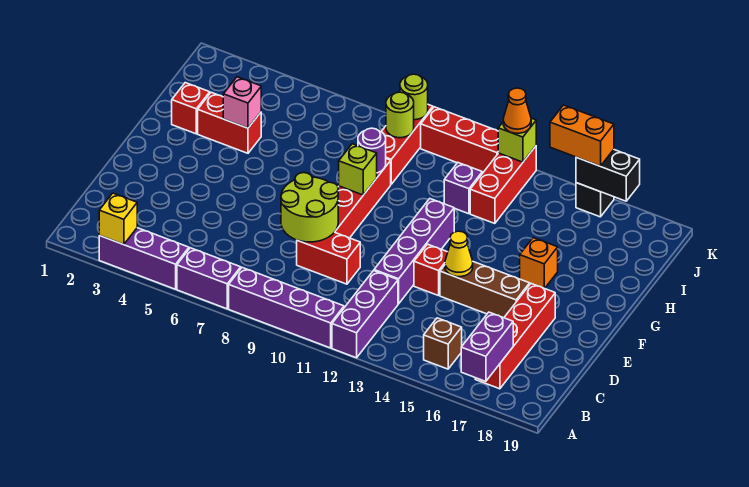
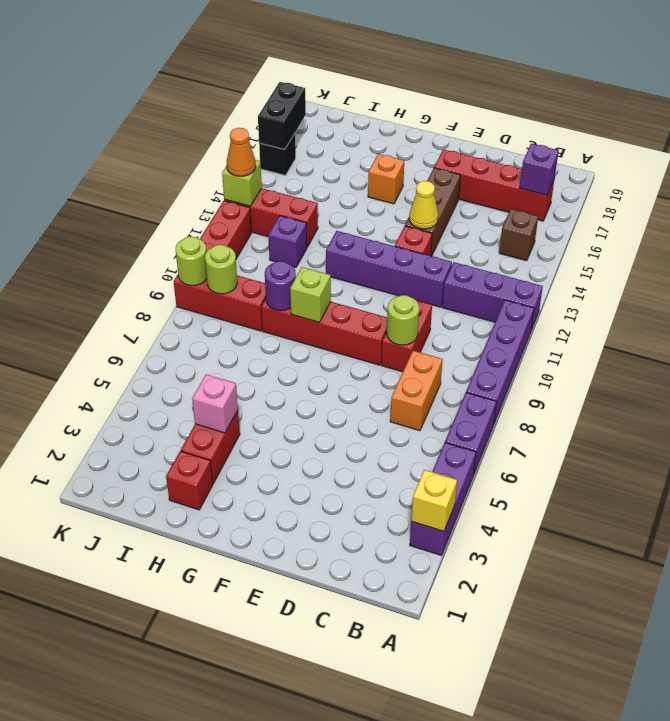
purple brick A17:B17 level 2 -> purple brick B17 level 2
lime round brick D8:E9 level 2 -> lime round brick D9 level 2
orange brick K15:K16 level 3 -> orange brick C7:C8 level 1

